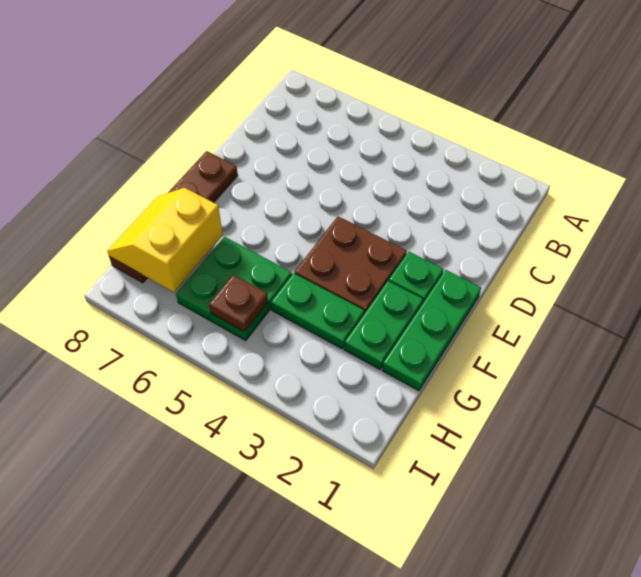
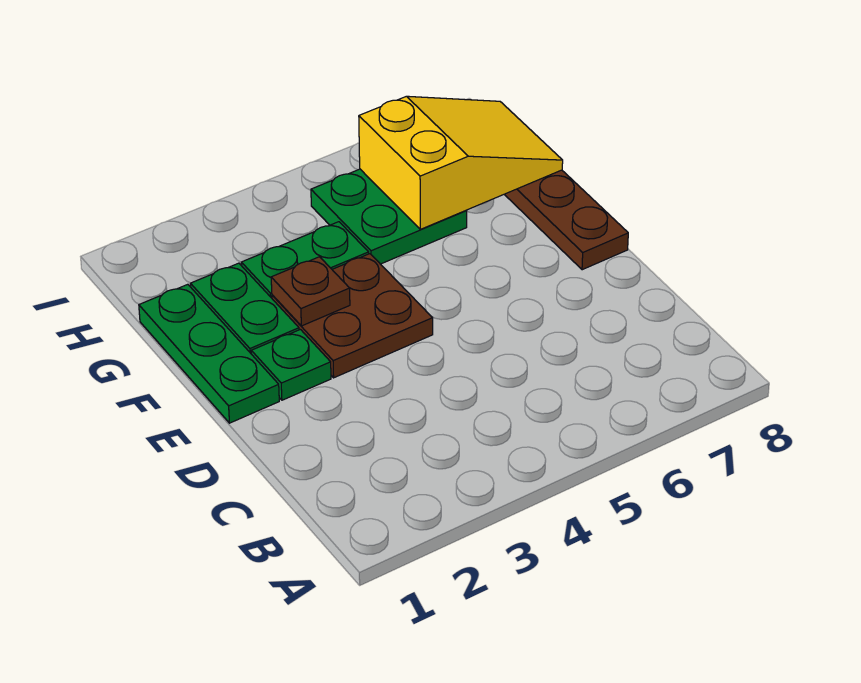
yellow slope G7:H8 level 2 top 7 -> yellow slope G6:H8 level 2 top 6
brown plate H5 level 2 -> brown plate F3 level 2

